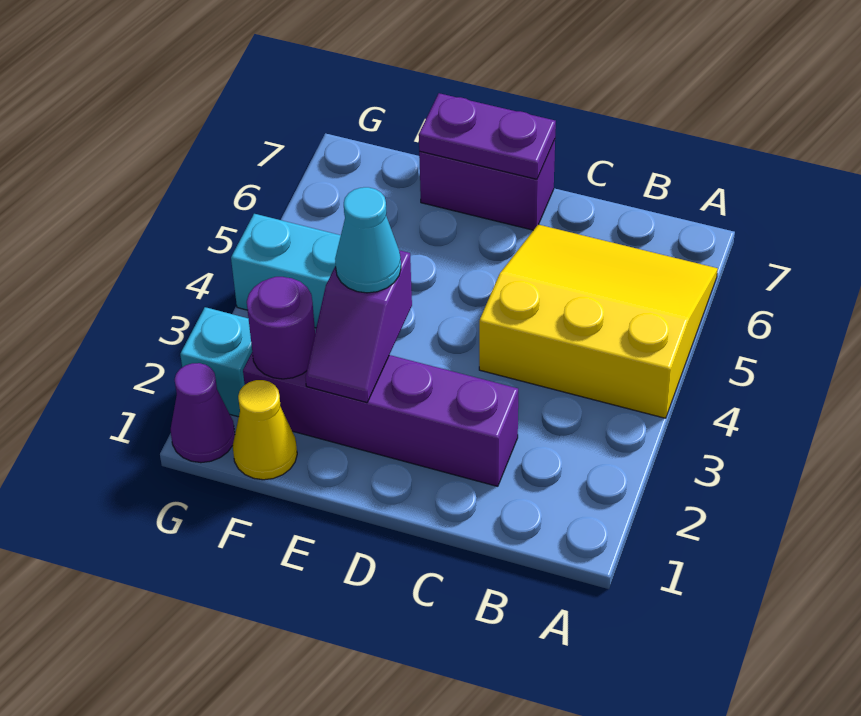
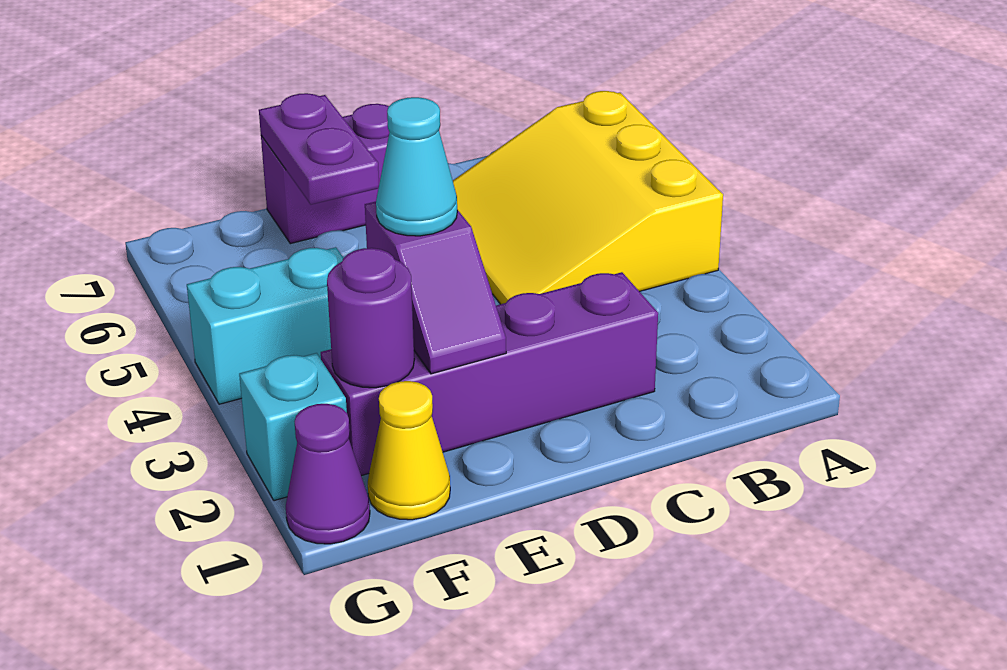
yellow slope A4:C6 level 1 top 4 -> yellow slope A4:C6 level 1 top A
purple plate D7:E7 level 2 -> purple plate E6:E7 level 2

